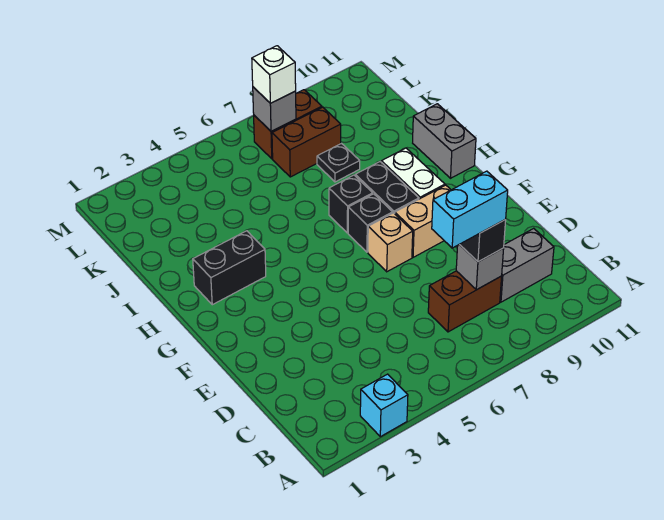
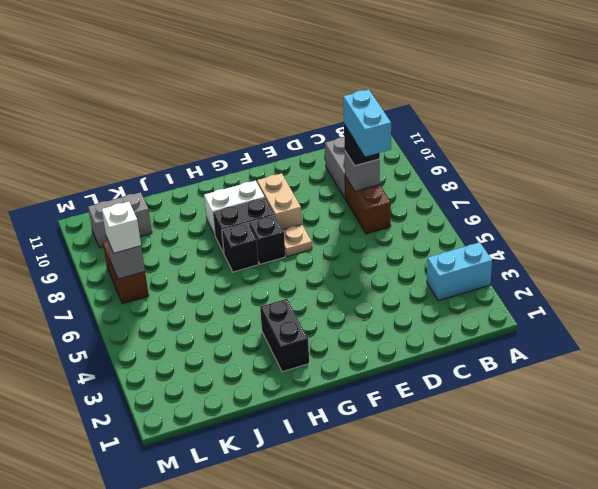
cyan brick A3 level 1 -> cyan brick A3:B3 level 1
tan brick F7 level 1 -> tan plate F7 level 1
grey brick H11:I11 level 1 -> grey brick K10:L10 level 1
black plate J8 level 1 -> none
brown brick K7:K8 level 1 -> none

